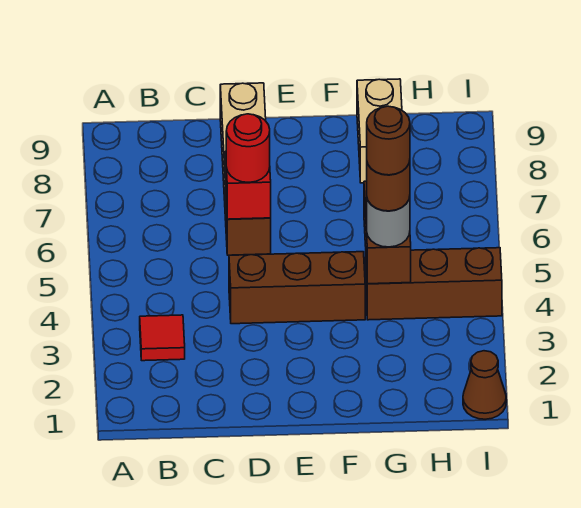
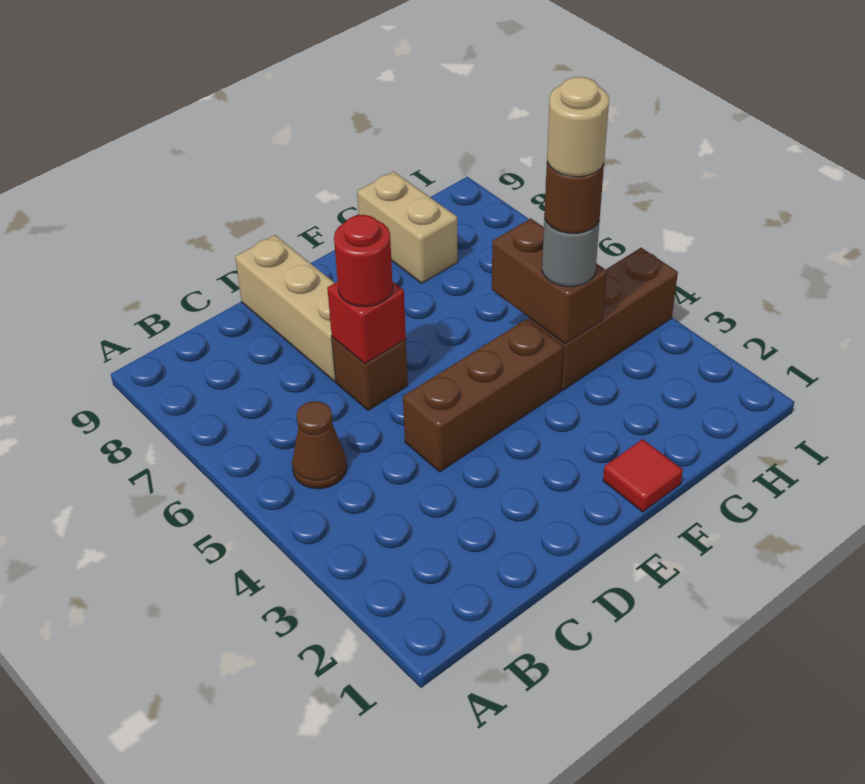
red tile B3 level 1 -> red tile F1 level 1
brown round brick G4 level 5 -> tan round brick G4 level 5
brown cone I1 level 1 -> brown cone B5 level 1

